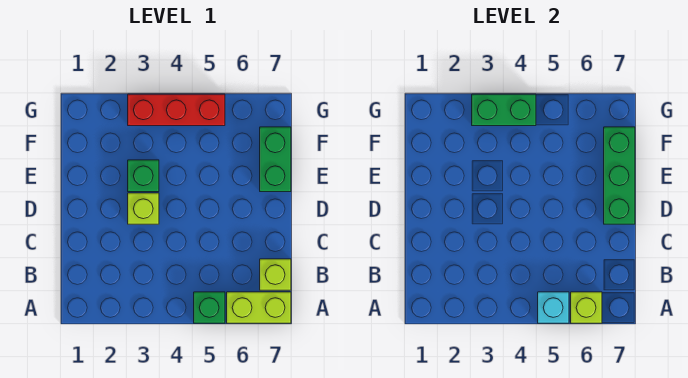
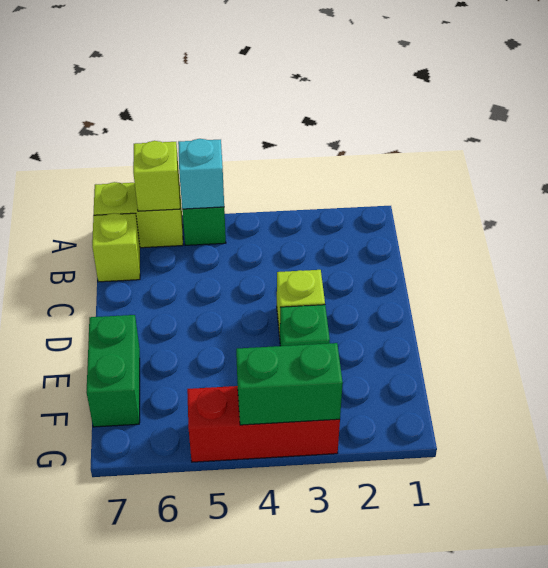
green brick D7:F7 level 2 -> none

